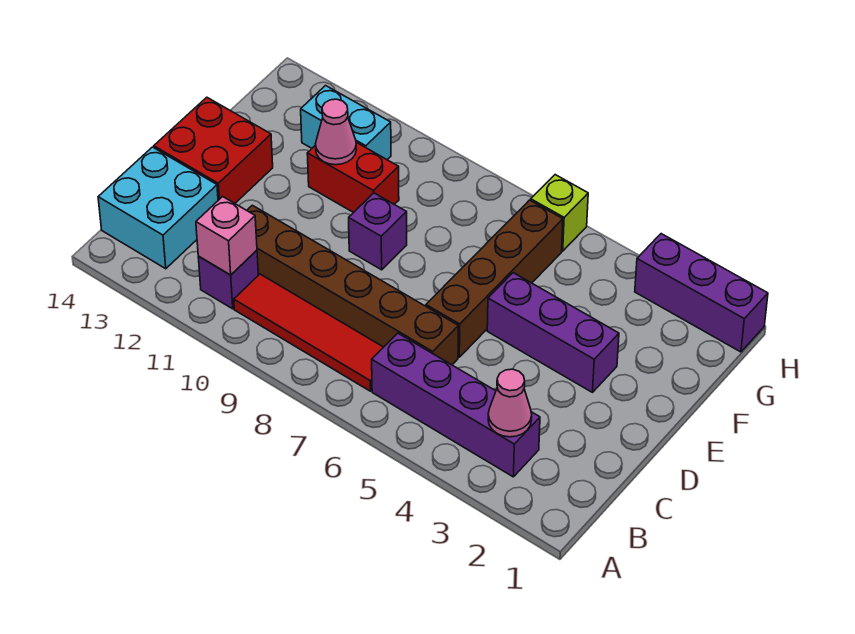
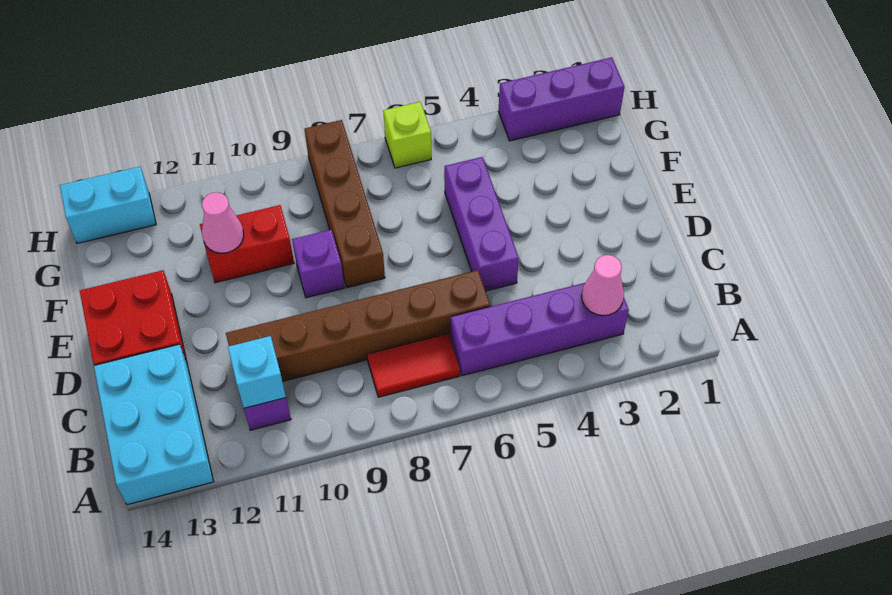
red tile B7:B10 level 1 -> red tile B7:B8 level 1
pink brick B11 level 2 -> cyan brick B11 level 2
cyan brick B13:C14 level 1 -> cyan brick A13:C14 level 1
brown brick D6:G6 level 1 -> brown brick E8:H8 level 1
purple brick E3:E5 level 1 -> purple brick D5:F5 level 1
cyan brick G11:G12 level 1 -> cyan brick H13:H14 level 1

